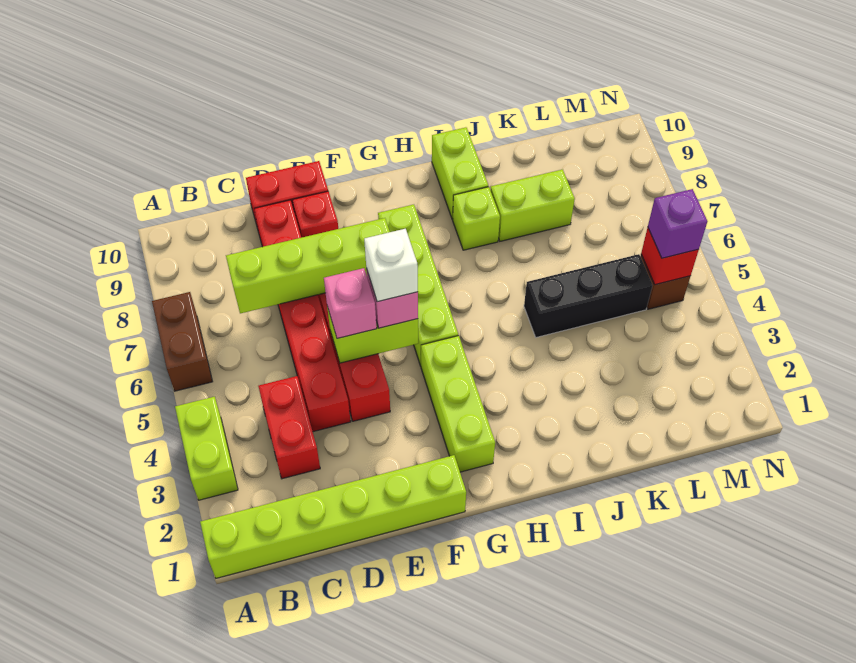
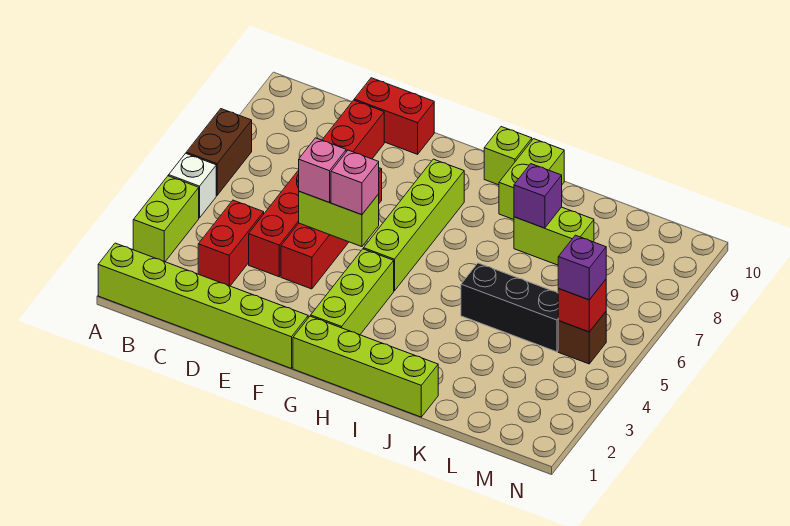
lime brick C7:F7 level 2 -> lime brick G1:J1 level 1
red brick E9 level 1 -> none
white brick F5 level 4 -> white brick A5 level 1
lime brick I8 level 1 -> lime brick H10 level 1
none -> purple brick J8 level 2

